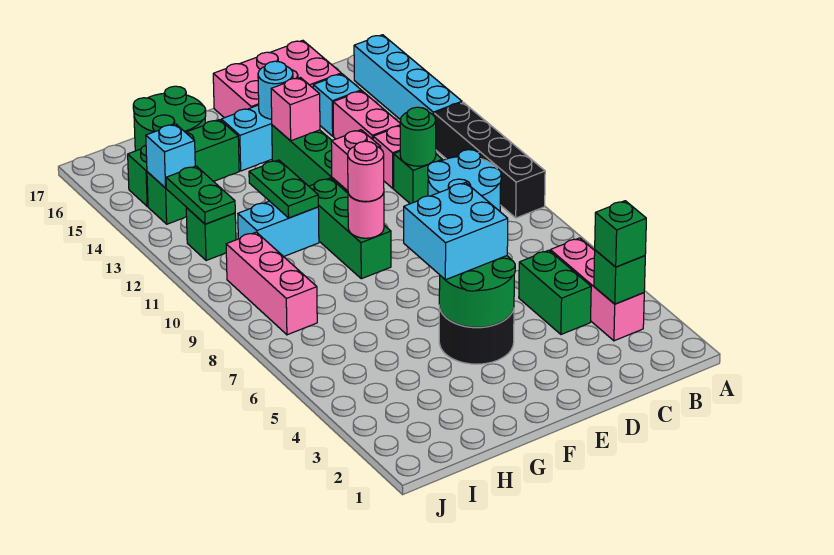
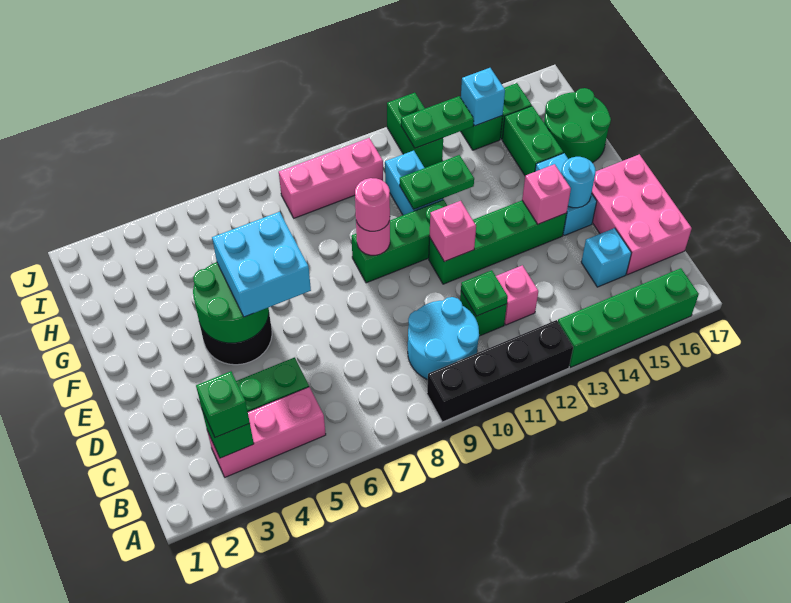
cyan brick A13:A16 level 1 -> green brick A13:A16 level 1
green round brick C11 level 2 -> green plate C11 level 2
pink brick C13:C14 level 1 -> none
green brick I12 level 1 -> green brick I12:J12 level 1

